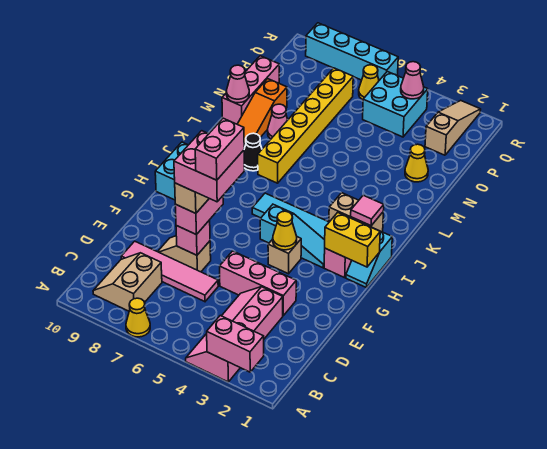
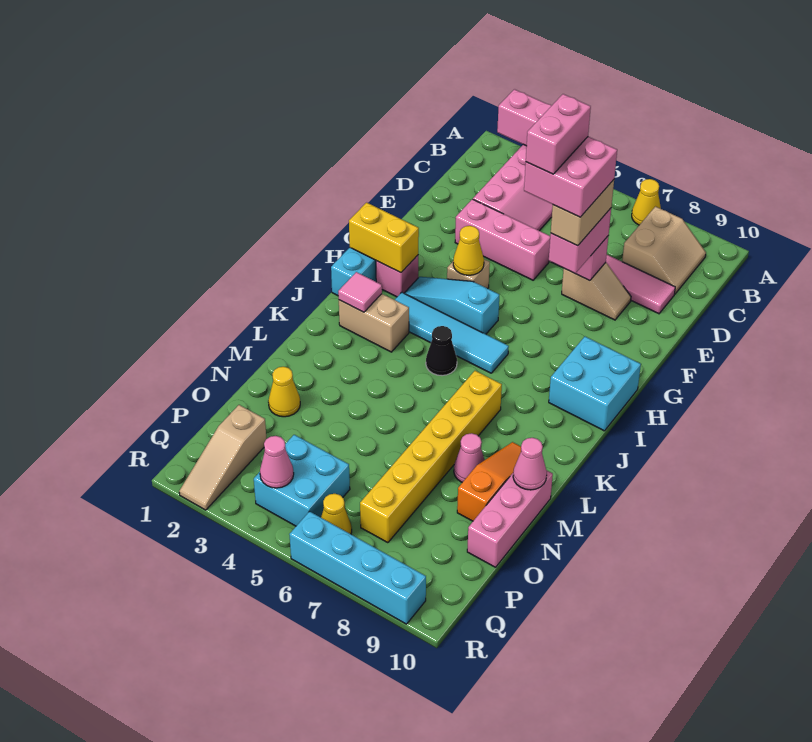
black cone K8 level 1 -> black cone J5 level 1

